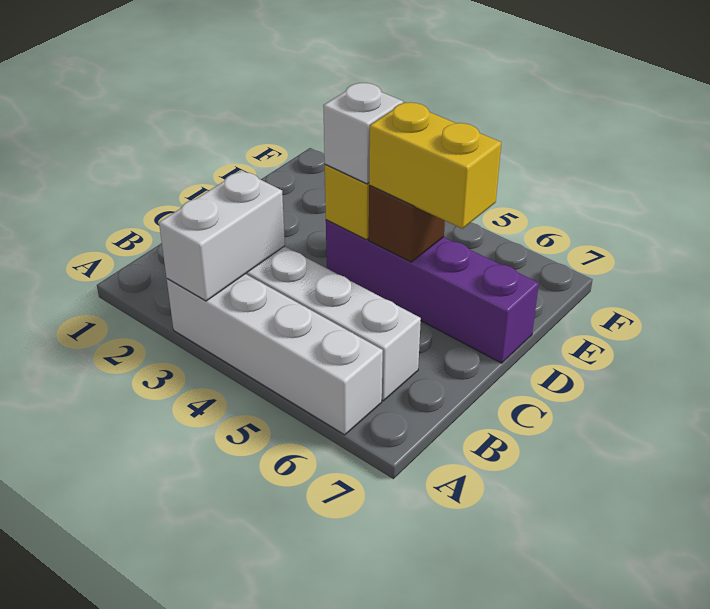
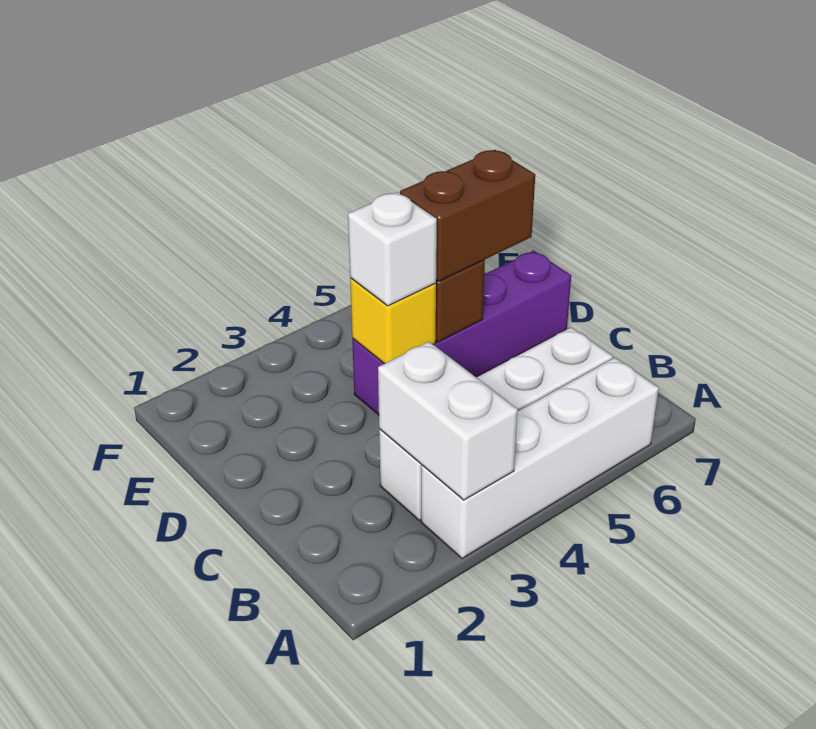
yellow brick D5:D6 level 3 -> brown brick D5:D6 level 3

